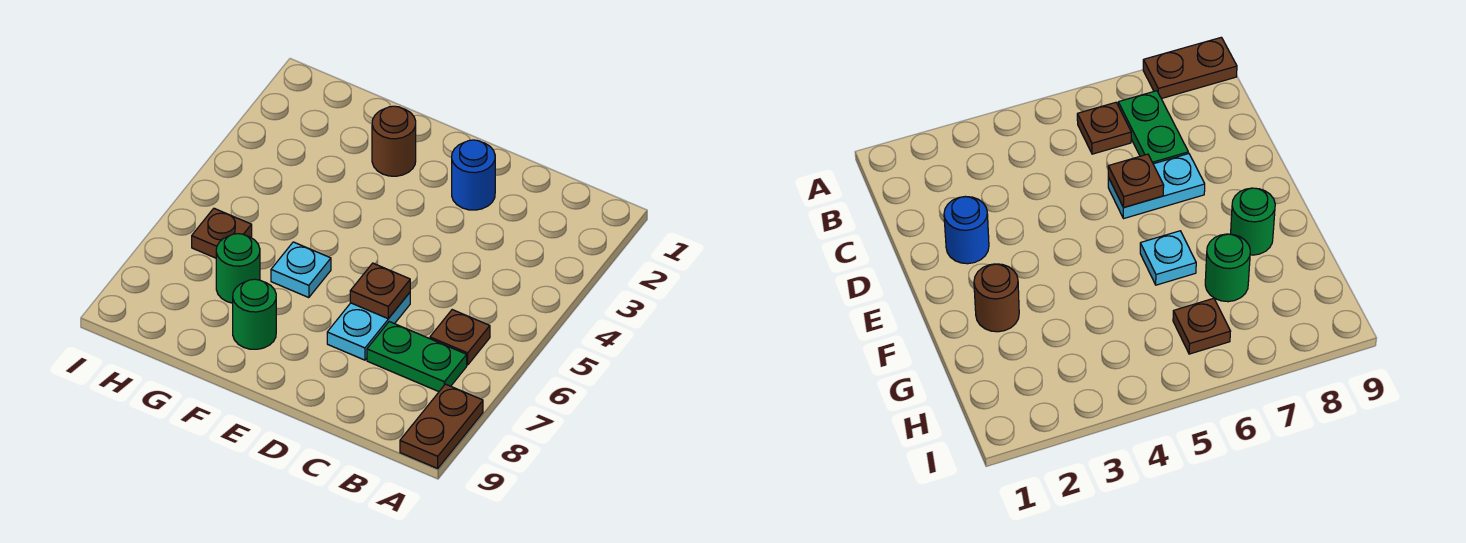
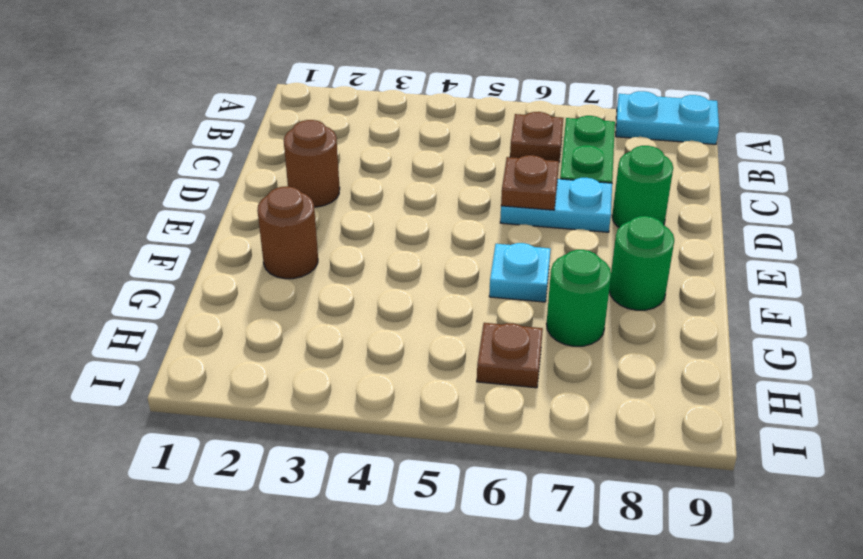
brown plate A8:A9 level 1 -> cyan plate A8:A9 level 1
blue round brick D2 level 1 -> brown round brick D2 level 1
none -> green round brick D8 level 1

